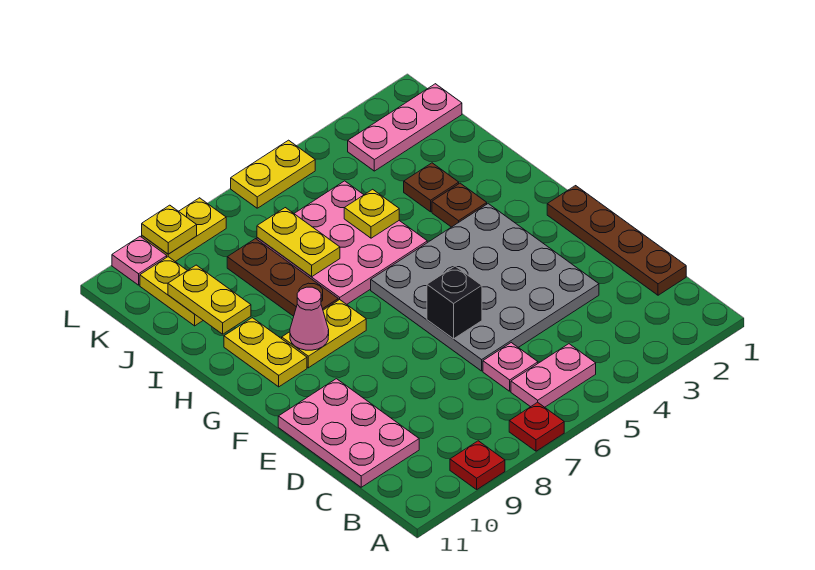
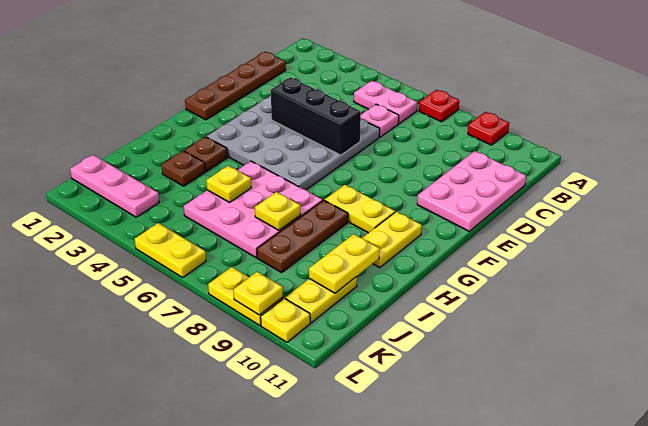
black brick E6 level 2 -> black brick E4:E6 level 2
pink cone G9 level 2 -> none
yellow plate I7:J7 level 2 -> yellow plate I7 level 2
pink plate L10 level 1 -> yellow plate L10 level 1

